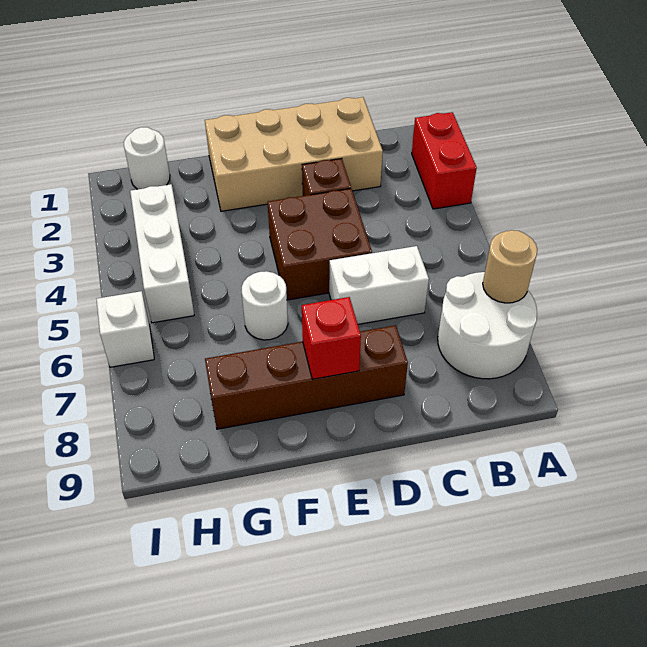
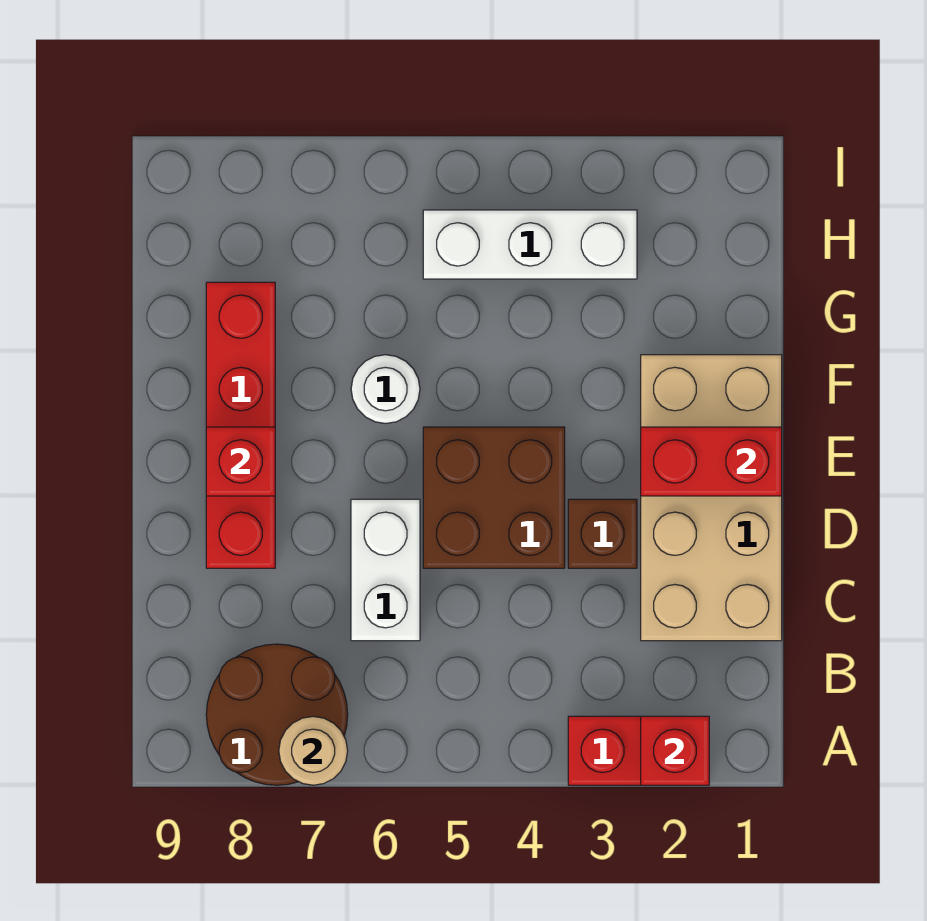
none -> red brick A2 level 2
white round brick A7:B8 level 1 -> brown round brick A7:B8 level 1
brown brick D8:G8 level 1 -> red brick D8:G8 level 1
none -> red brick E1:E2 level 2
white round brick H1 level 1 -> none
white brick I6 level 1 -> none

